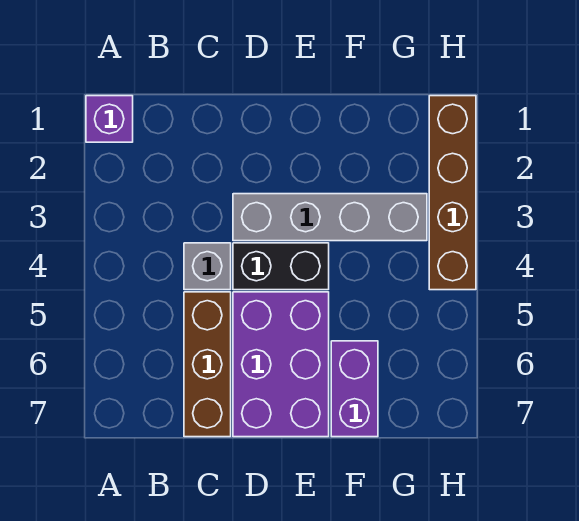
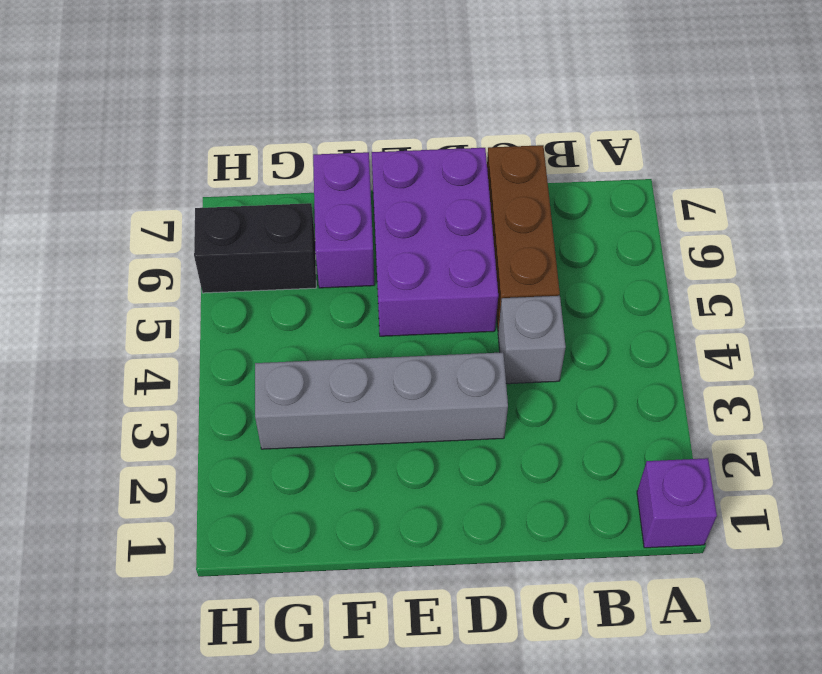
black brick D4:E4 level 1 -> black brick G6:H6 level 1
brown brick H1:H4 level 1 -> none

